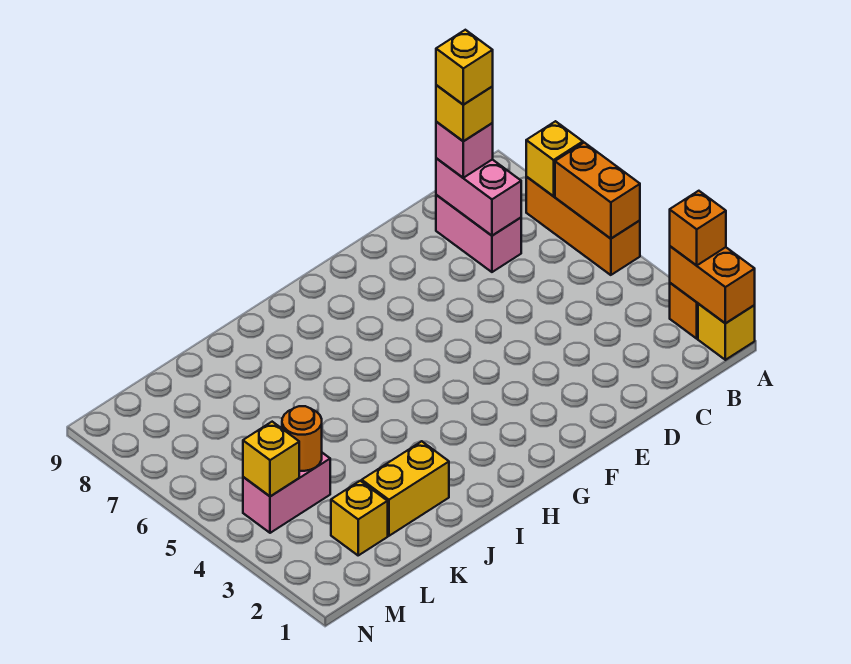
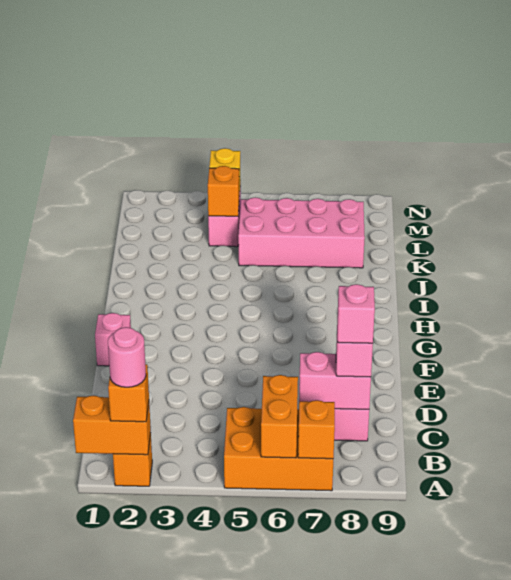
yellow brick A1 level 1 -> none
none -> pink round brick A2 level 4
orange brick A5:A7 level 1 -> orange brick A5:B7 level 1
orange brick A5:A6 level 2 -> orange brick A6:B6 level 2
yellow brick A7 level 2 -> orange brick A7 level 2
yellow brick C8 level 4 -> pink brick C8 level 4
yellow brick C8 level 5 -> none
none -> pink brick F1 level 1
yellow brick J2:K2 level 1 -> none
none -> pink brick K5:L8 level 1
yellow brick L2 level 1 -> none
orange round brick L4 level 2 -> orange brick L4 level 2

